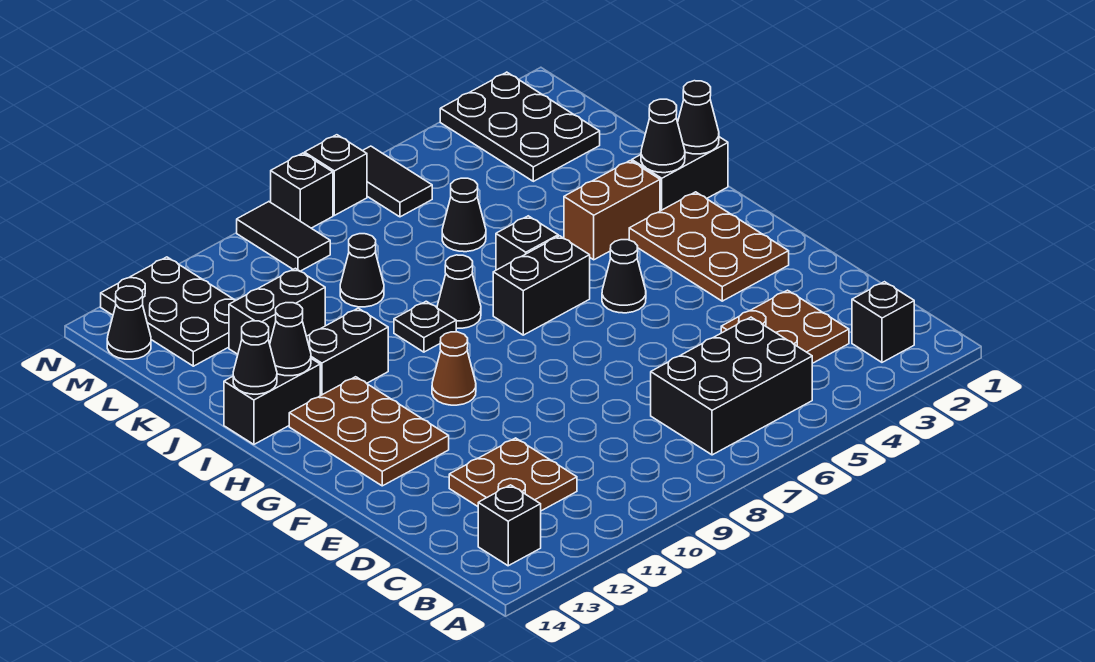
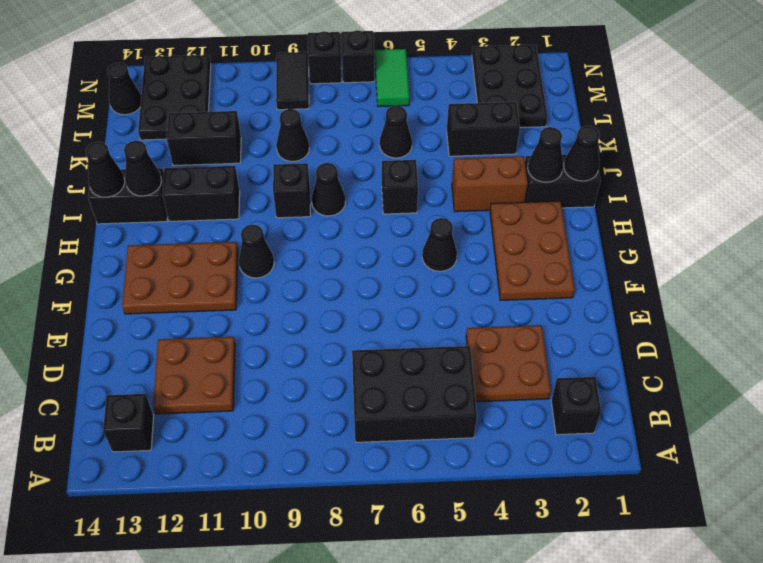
brown plate F12:H13 level 1 -> brown plate F11:G13 level 1
brown cone G10 level 1 -> black cone G10 level 1
black brick H6:H7 level 1 -> black brick K3:K4 level 1
black plate I9 level 1 -> black brick I9 level 1
black tile M6:N6 level 1 -> green tile M6:N6 level 1

